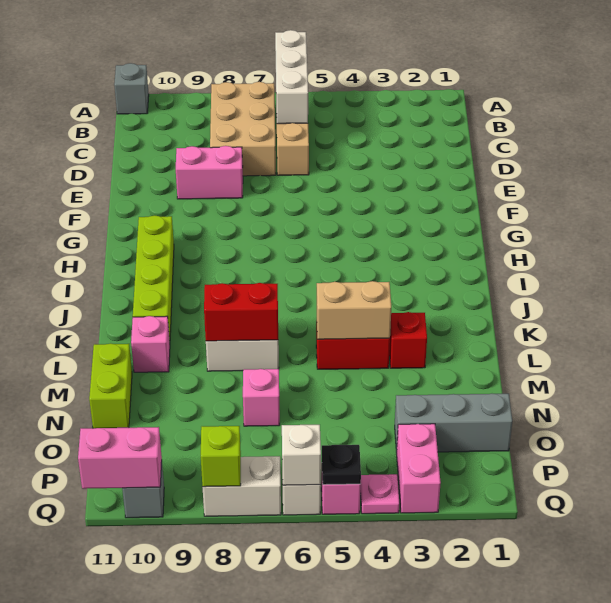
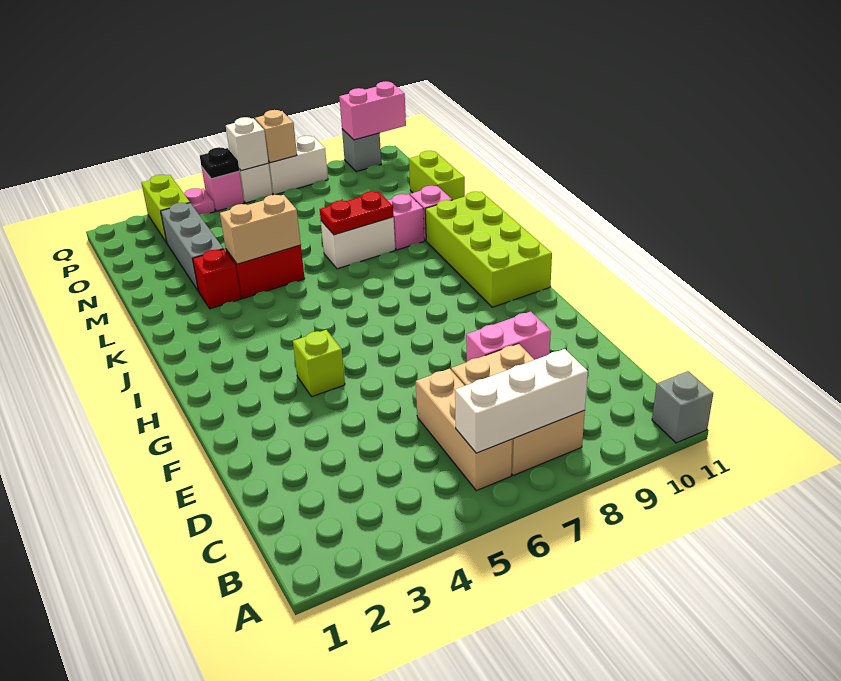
white brick A6:C6 level 2 -> white brick B6:B8 level 2
lime brick H10:K10 level 1 -> lime brick H10:K11 level 1
red brick L7:L8 level 2 -> red plate L7:L8 level 2
pink brick N7 level 1 -> pink brick L9 level 1
grey brick O1:O3 level 1 -> grey brick M3:O3 level 1
pink brick P3:Q3 level 1 -> lime brick P3:Q3 level 1
none -> tan brick Q7 level 2
lime brick Q8 level 2 -> lime brick G4 level 1

